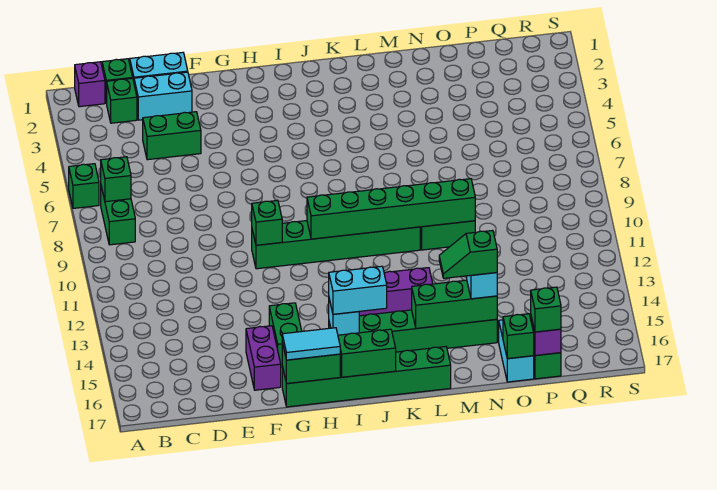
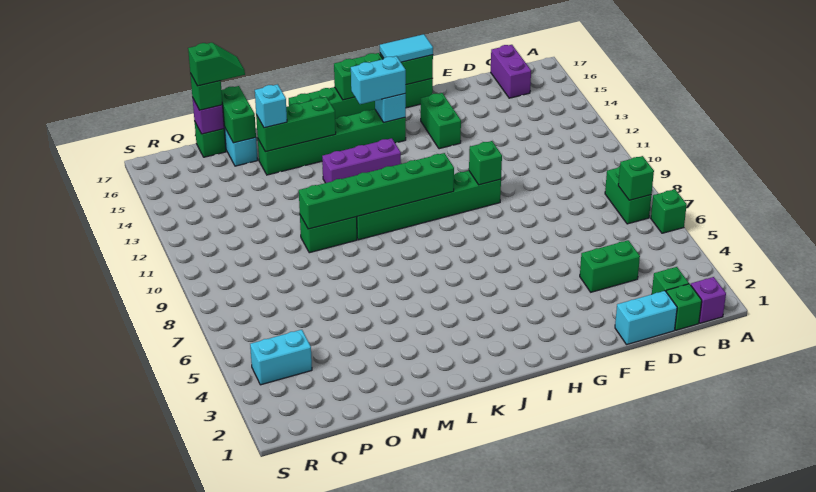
cyan brick D2:E2 level 1 -> cyan brick Q4:R4 level 1
purple brick F15:F16 level 1 -> purple brick C16:C17 level 1
green slope M15:N15 level 4 top N -> green slope O17:P17 level 4 top P
green brick O17 level 2 -> green brick O16:O17 level 2

